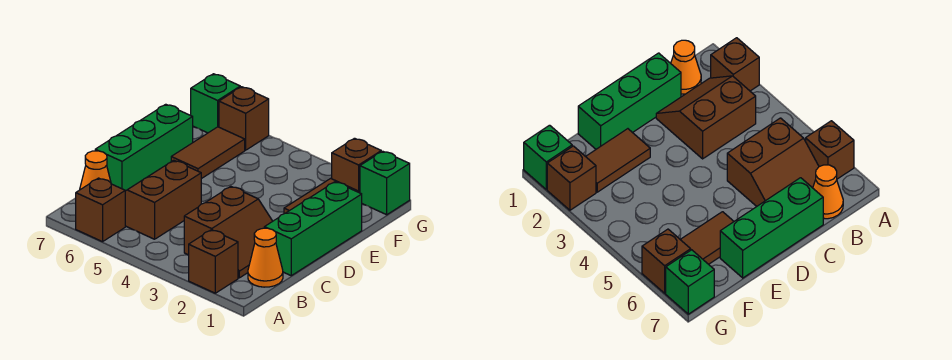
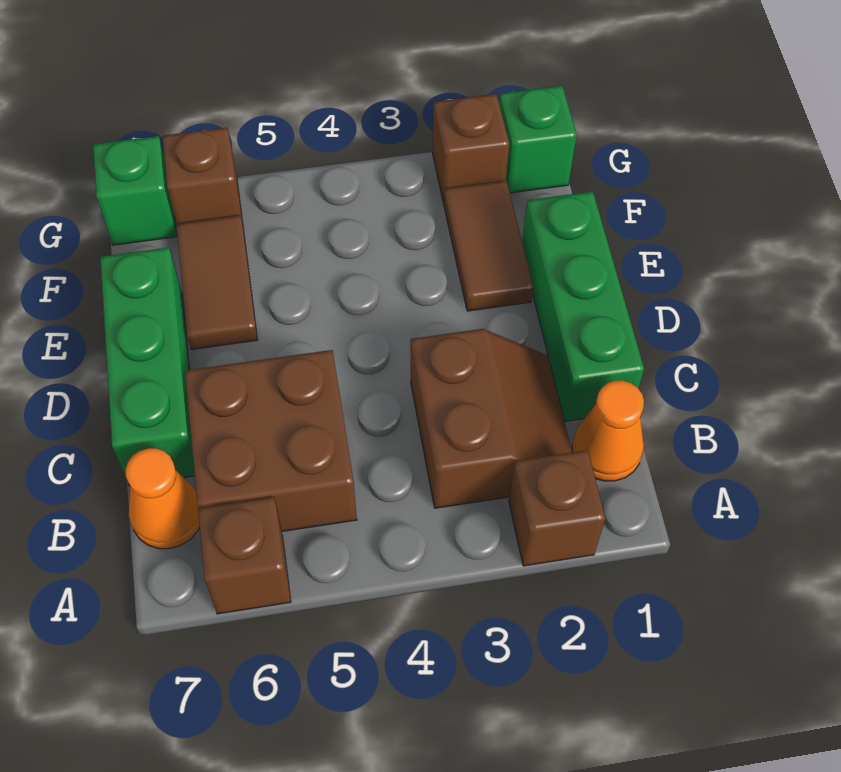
brown slope B5:C6 level 1 top 5 -> brown brick B5:C6 level 1

